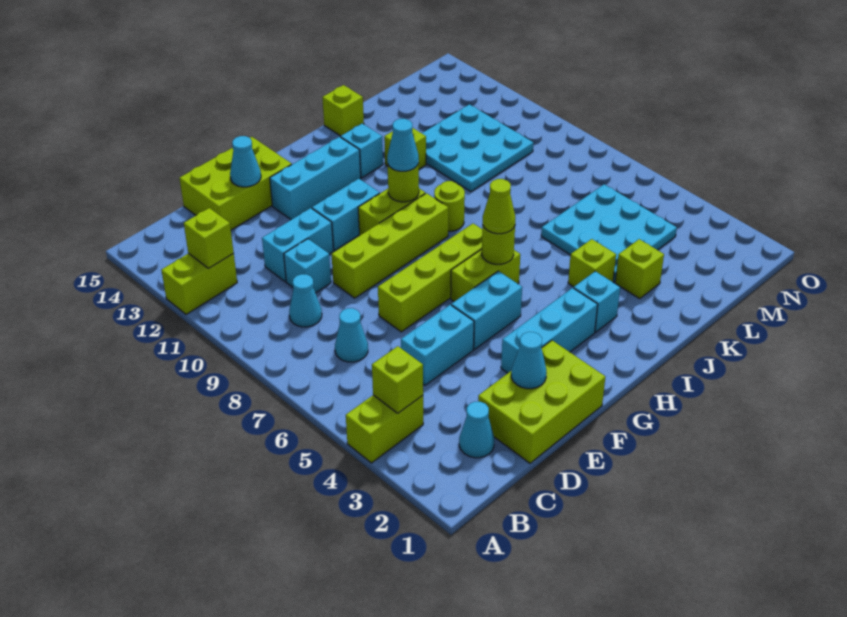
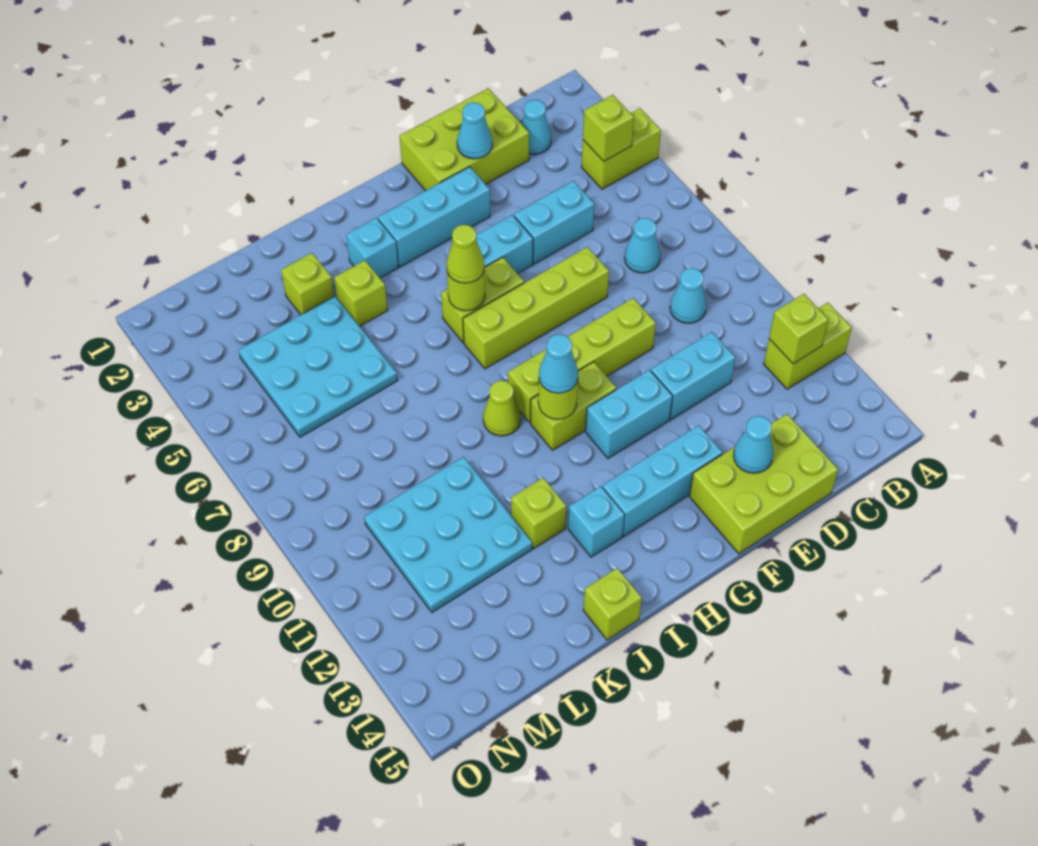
cyan brick D10 level 1 -> none
lime round brick I9 level 1 -> lime cone I9 level 1

